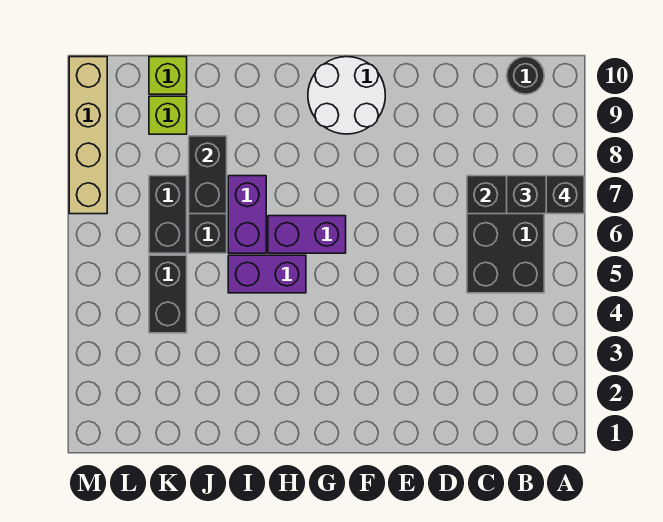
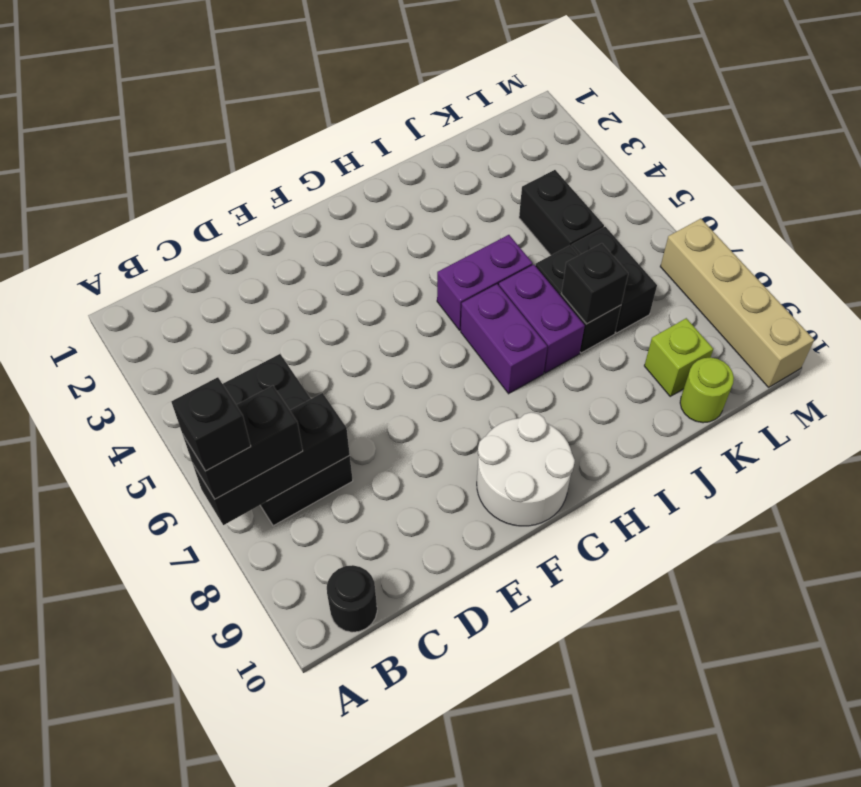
purple brick G6:H6 level 1 -> purple brick H6:H7 level 1
black brick J7:J8 level 2 -> black brick J7 level 2
lime brick K10 level 1 -> lime round brick K10 level 1

